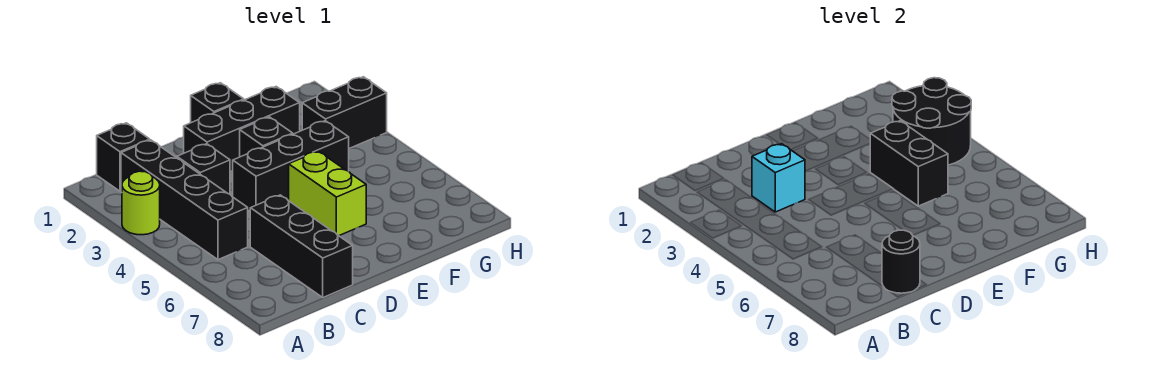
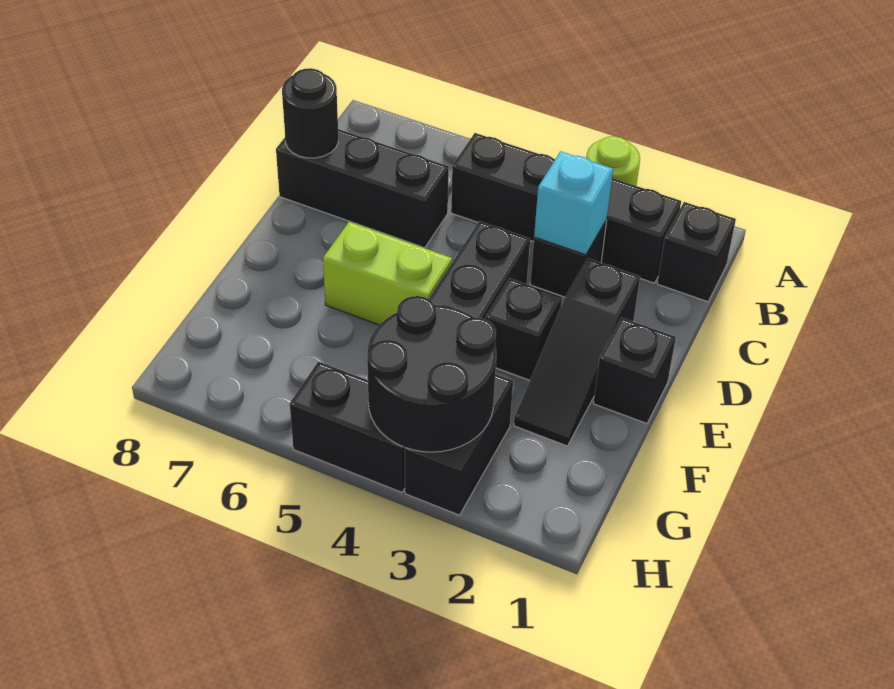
black brick D2:F2 level 1 -> black slope D2:F2 level 1 top D
black brick F4:F5 level 2 -> black brick H4:H5 level 1

